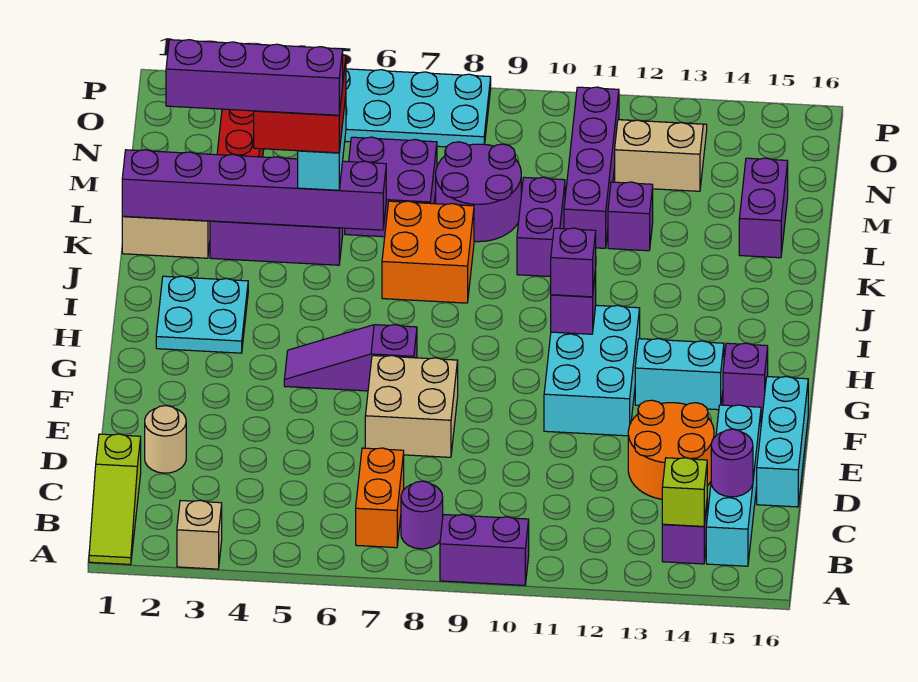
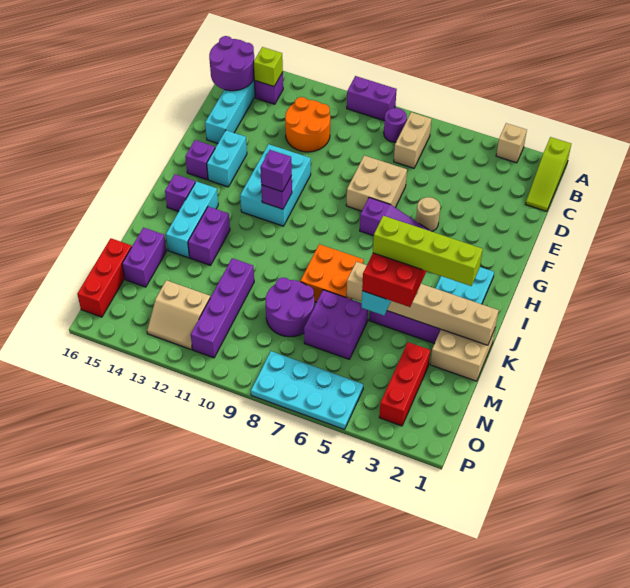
lime slope A1:C1 level 1 top C -> lime slope A1:C1 level 1 top A
orange brick B7:C7 level 1 -> tan brick B7:C7 level 1
purple round brick C15 level 2 -> purple round brick B15:C16 level 2
tan round brick D2 level 1 -> tan round brick F5 level 1
orange round brick D13:E14 level 1 -> orange round brick C11:D12 level 1
cyan brick D16:F16 level 1 -> cyan brick I14:K14 level 1
cyan brick G13:G14 level 1 -> cyan brick F14:G14 level 1
purple brick K1:K6 level 2 -> tan brick K1:K6 level 2
purple brick K2:K5 level 5 -> lime brick K2:K5 level 5
purple brick K10:L10 level 1 -> purple brick J13:K13 level 1
purple brick L12 level 1 -> purple brick I15 level 1
none -> red brick M16:O16 level 1

